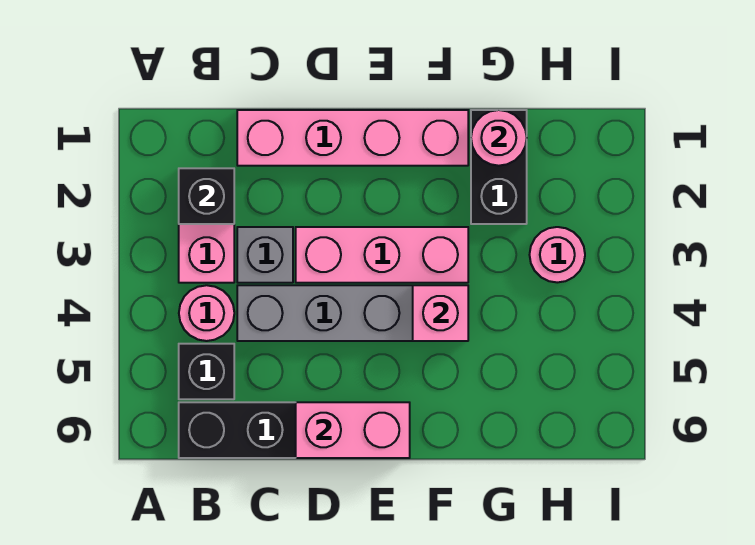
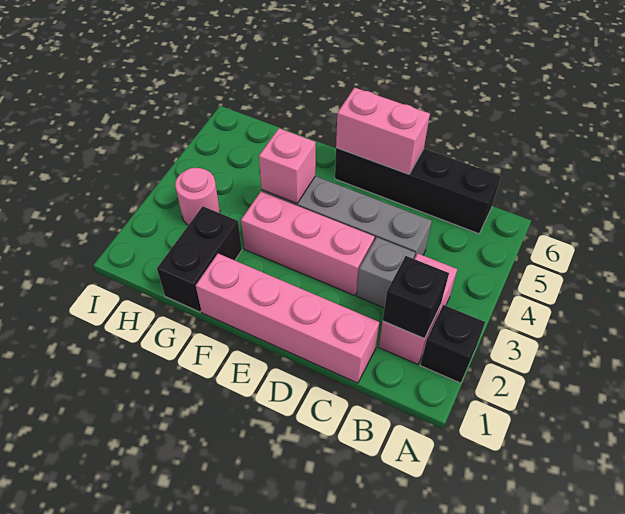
pink round brick B4 level 1 -> none
black brick B5 level 1 -> black brick A2 level 1
pink round brick G1 level 2 -> none

